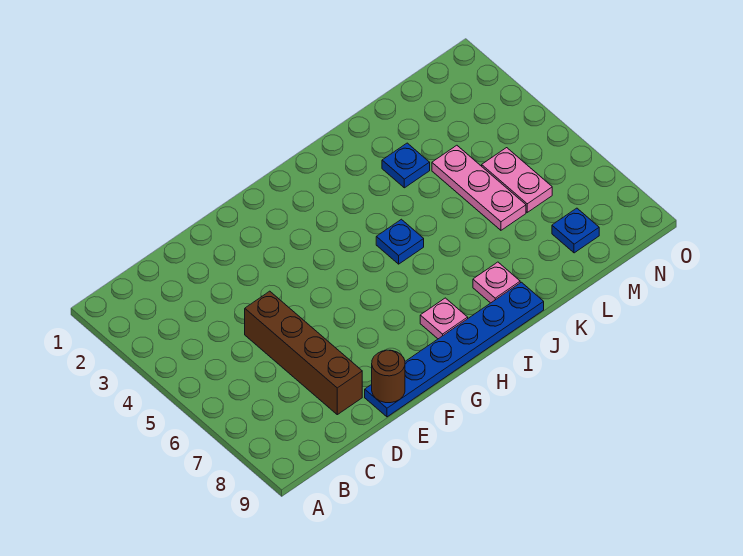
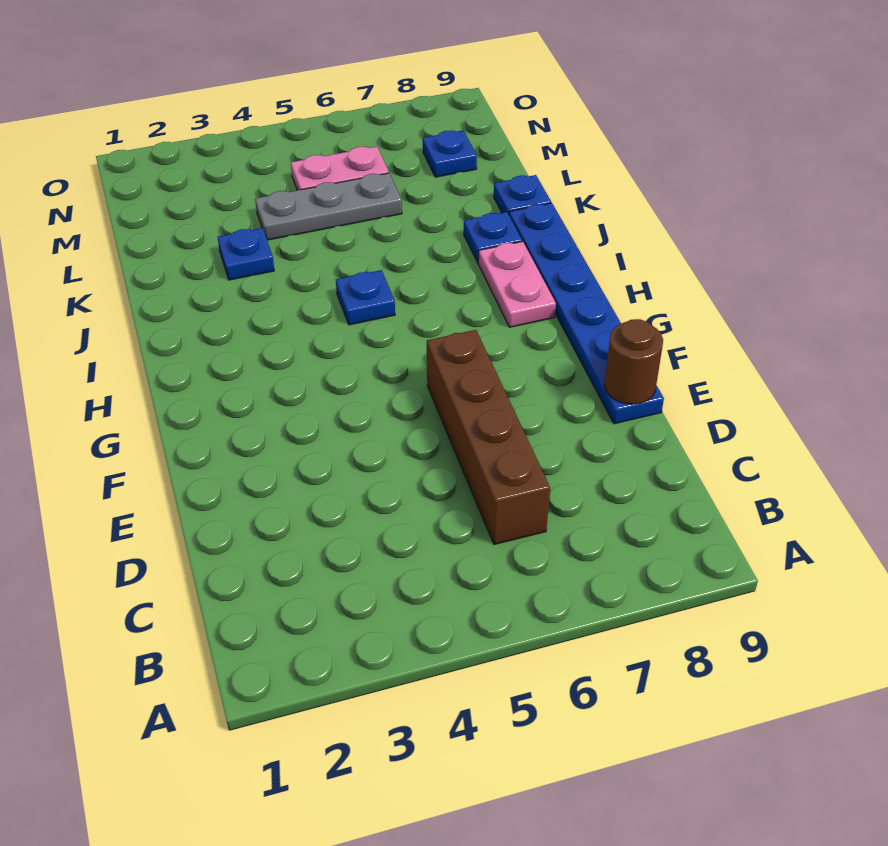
brown brick D5:D8 level 1 -> brown brick C6:F6 level 1
pink plate H8 level 1 -> pink plate H8:I8 level 1
pink plate J8 level 1 -> blue plate J8 level 1
none -> blue plate K9 level 1
pink plate L4:L6 level 1 -> grey plate L4:L6 level 1

